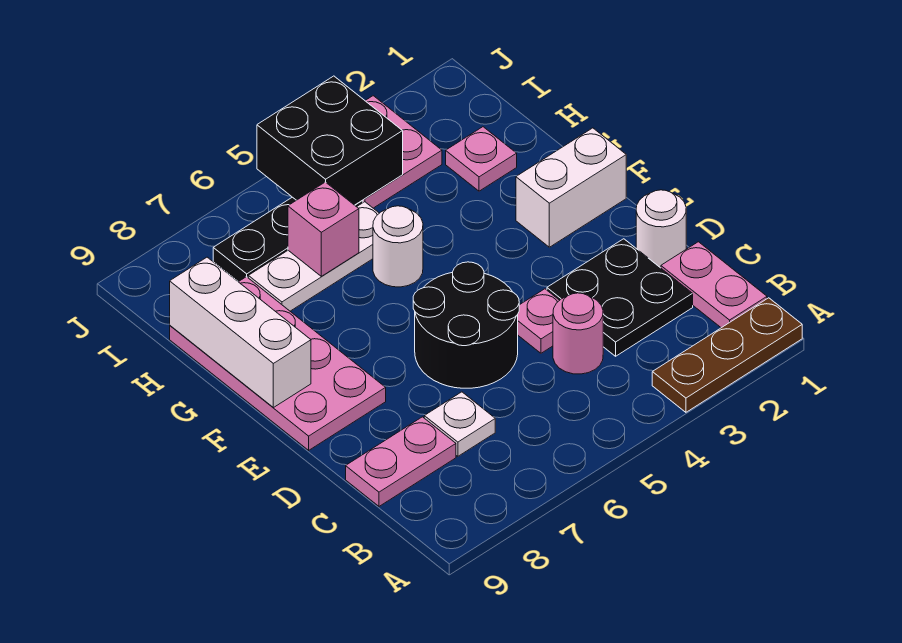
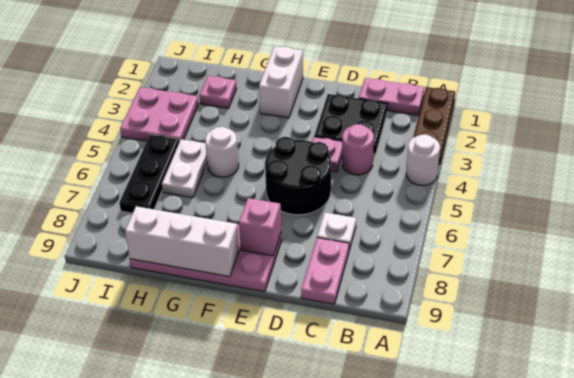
white round brick D1 level 1 -> white round brick A4 level 1
white plate H5:H7 level 1 -> white plate H5:H6 level 1
pink brick H6 level 2 -> pink brick E8 level 2
black brick I4:J5 level 2 -> none

